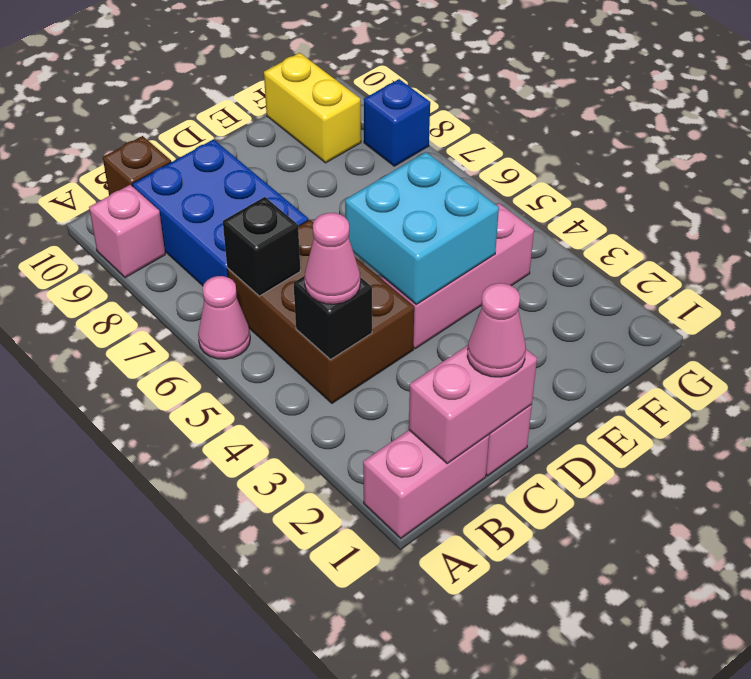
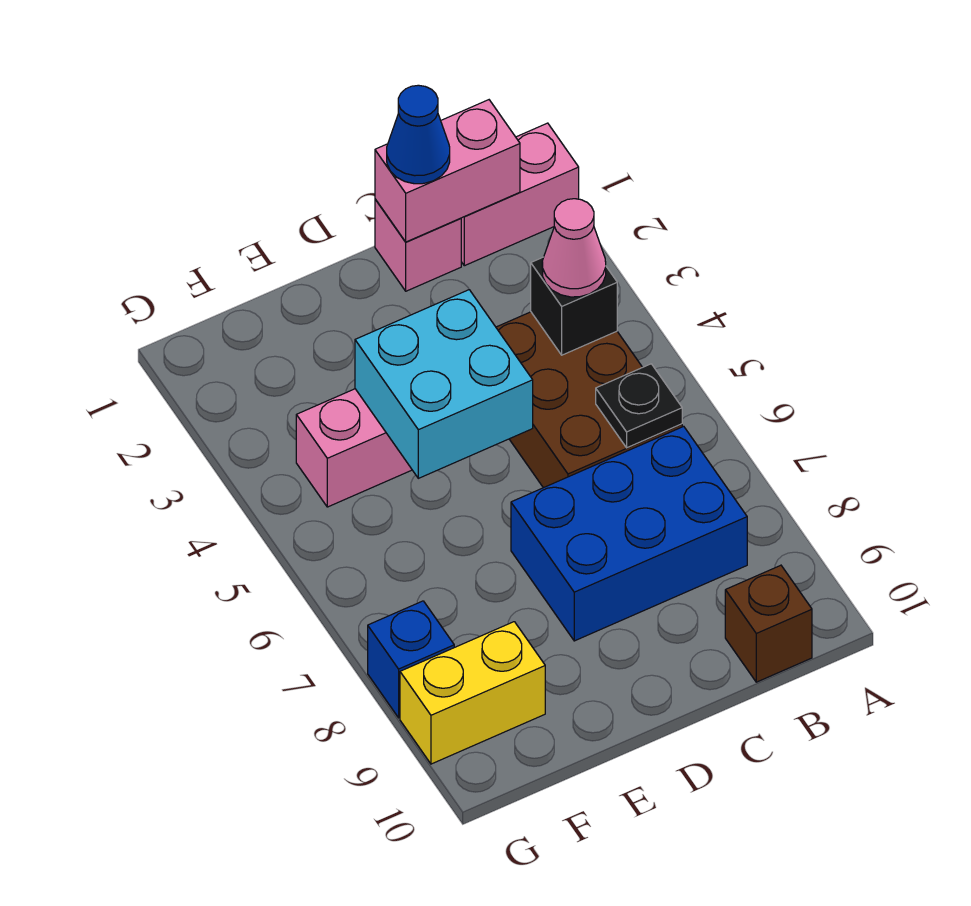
pink cone A6 level 1 -> none
pink brick A9 level 1 -> none
black brick B6 level 2 -> black plate B6 level 2
blue brick B7:C9 level 1 -> blue brick B7:D8 level 1
pink cone C1 level 3 -> blue cone C1 level 3
yellow brick F9:F10 level 1 -> yellow brick F9:G9 level 1

